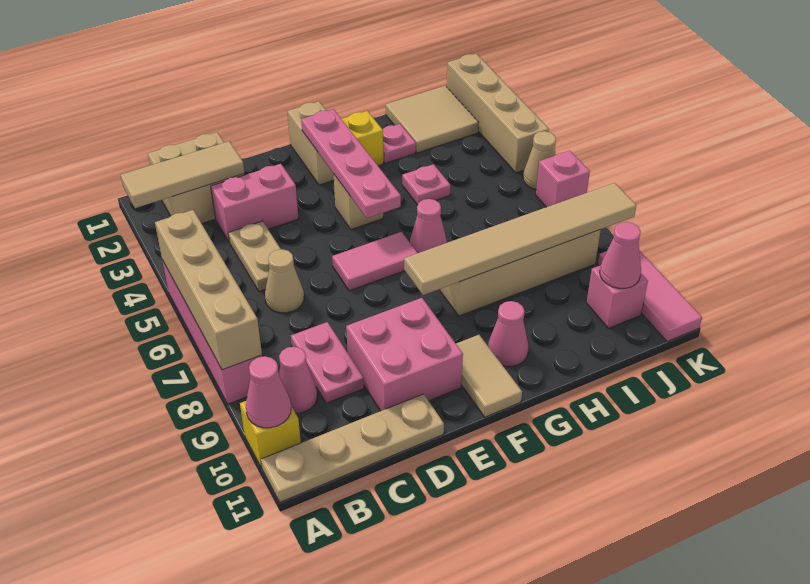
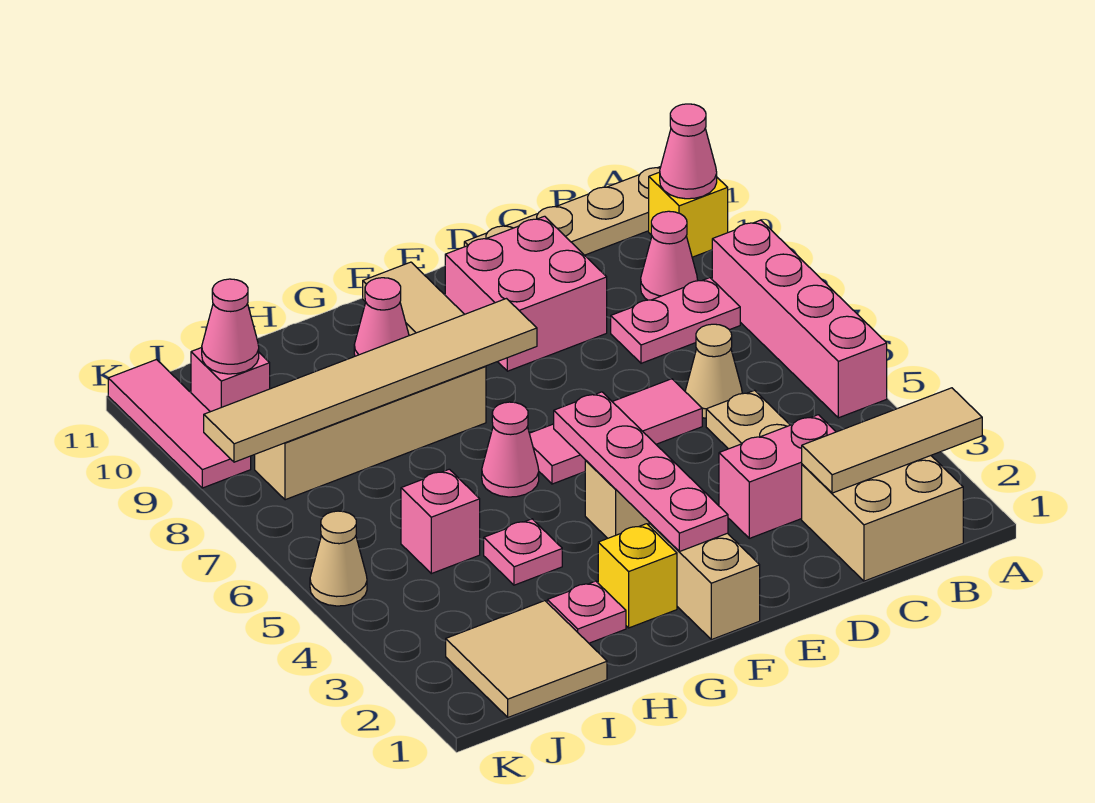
tan brick A5:A8 level 2 -> none
pink plate C8:C9 level 1 -> pink plate B8:C8 level 1
pink tile E6:F6 level 1 -> pink tile D6:F6 level 1
tan brick K1:K4 level 1 -> none
pink brick K6 level 1 -> pink brick I5 level 1

